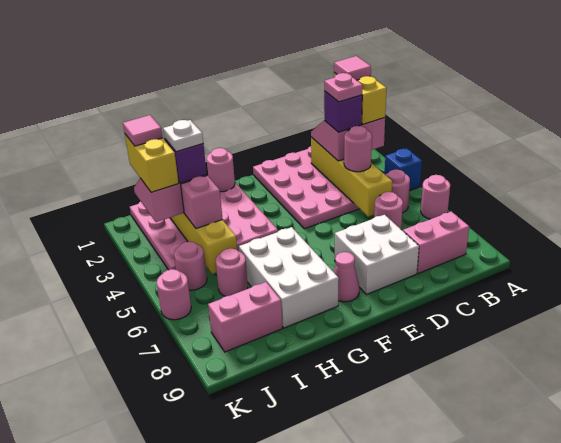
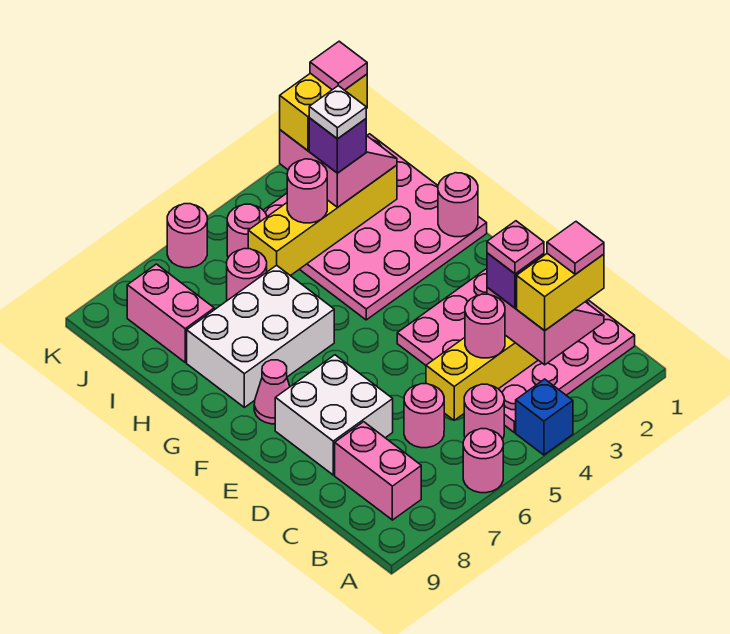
pink brick I4 level 3 -> pink round brick I4 level 3

